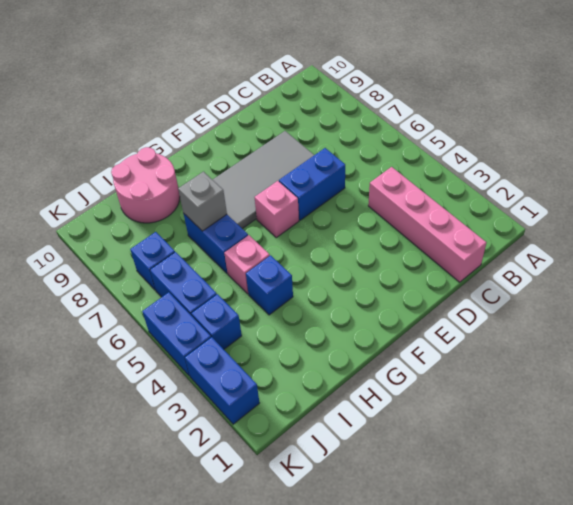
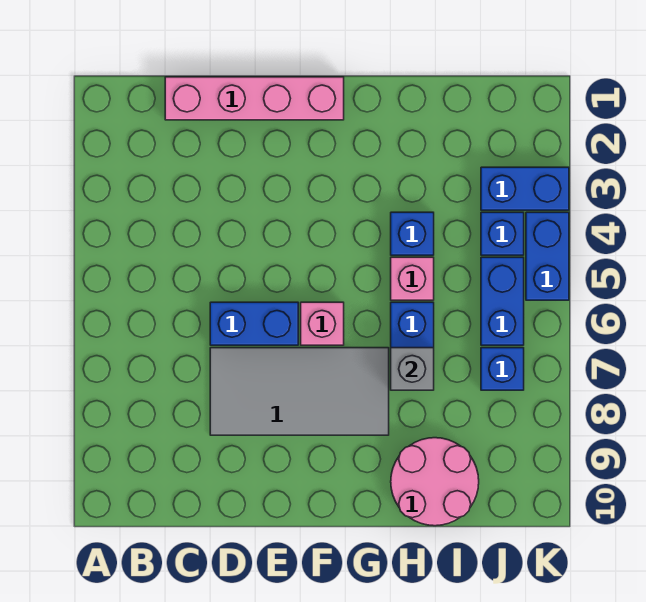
pink brick C1:C4 level 1 -> pink brick C1:F1 level 1
blue brick K2:K3 level 1 -> blue brick J3:K3 level 1

